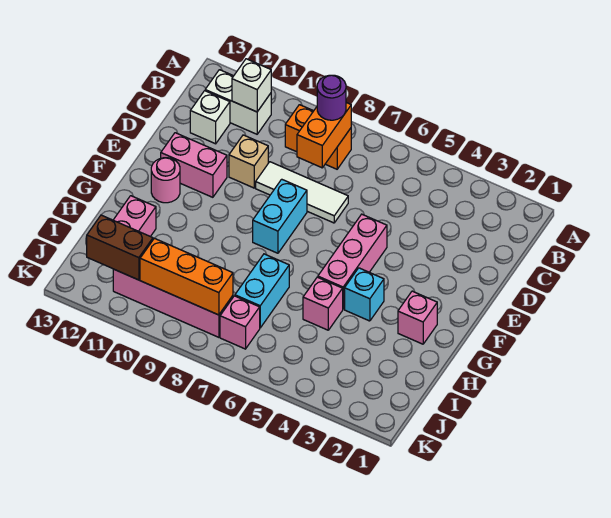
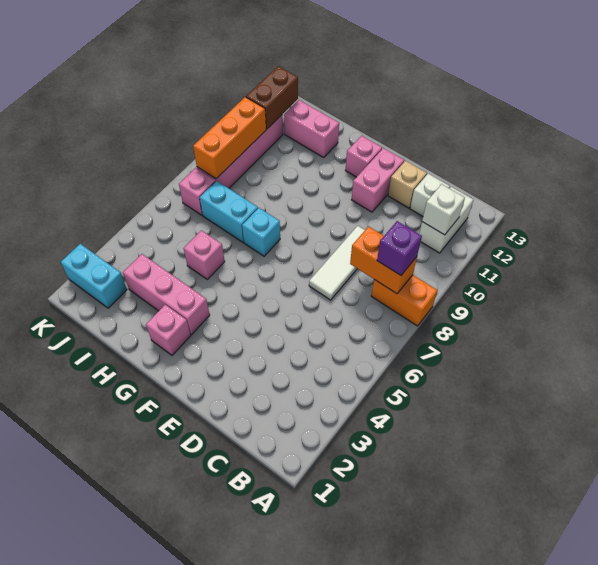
orange brick B8:B9 level 1 -> orange brick A8:B8 level 1
purple round brick B8 level 3 -> purple brick B8 level 3
tan brick D10 level 1 -> tan brick D12 level 1
pink brick E5:G5 level 1 -> pink brick G3:I3 level 1
cyan brick E8:F8 level 1 -> cyan brick J2:K2 level 1
pink round brick F12 level 1 -> pink brick F12 level 1
cyan brick G4 level 1 -> cyan brick G7 level 1

